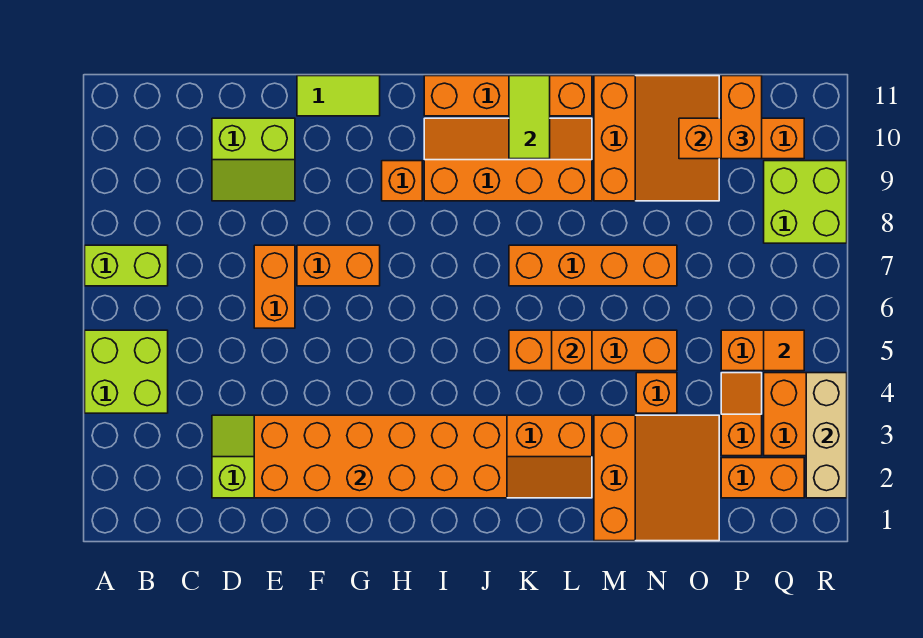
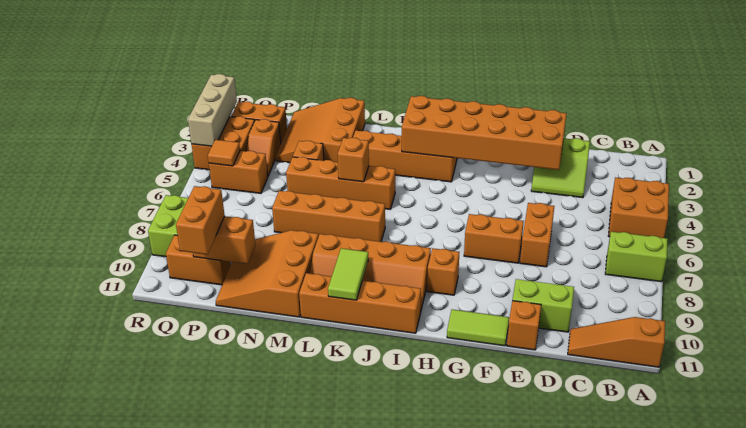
lime brick A4:B5 level 1 -> orange brick A4:B5 level 1
none -> orange slope A11:C11 level 1 top A
none -> orange brick E11 level 1

